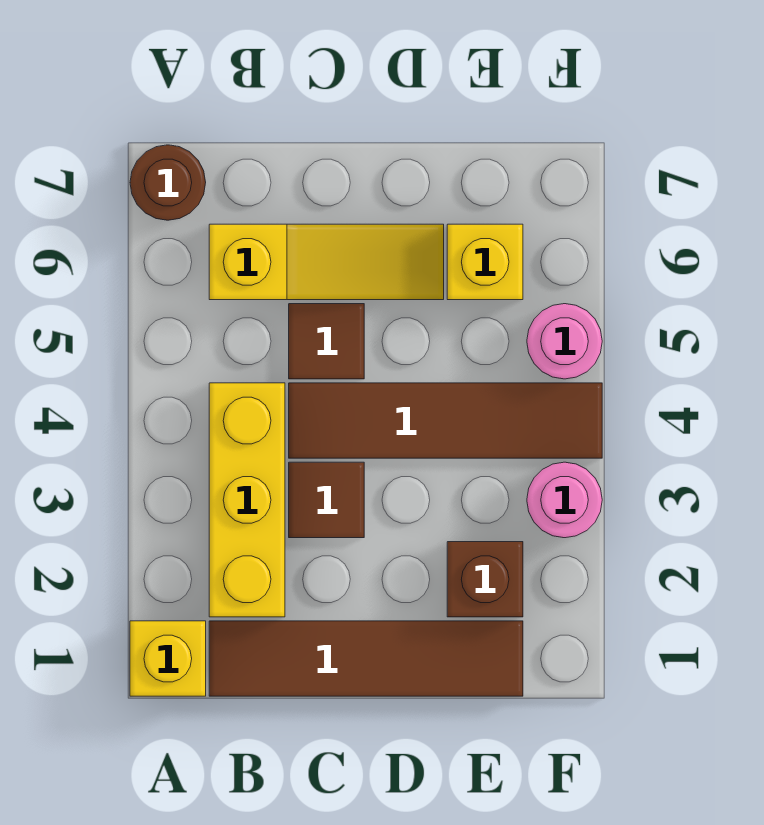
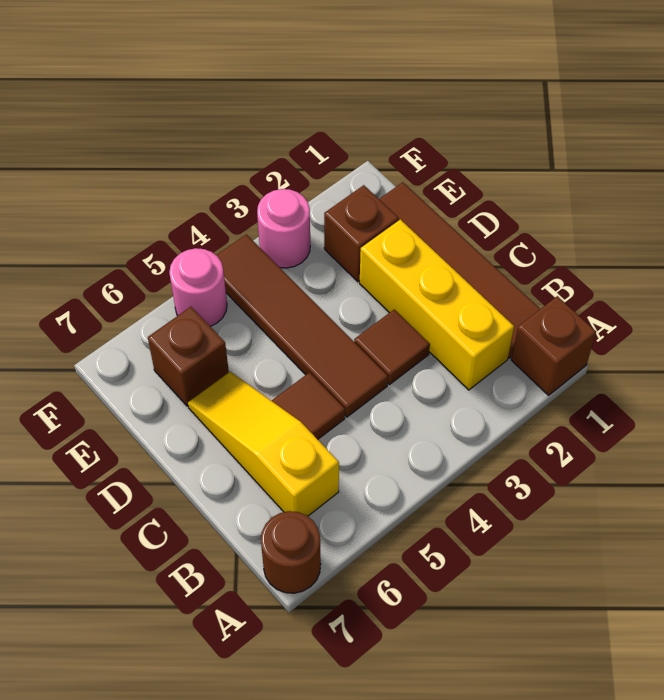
yellow brick A1 level 1 -> brown brick A1 level 1
yellow brick B2:B4 level 1 -> yellow brick B2:D2 level 1
yellow brick E6 level 1 -> brown brick E6 level 1

